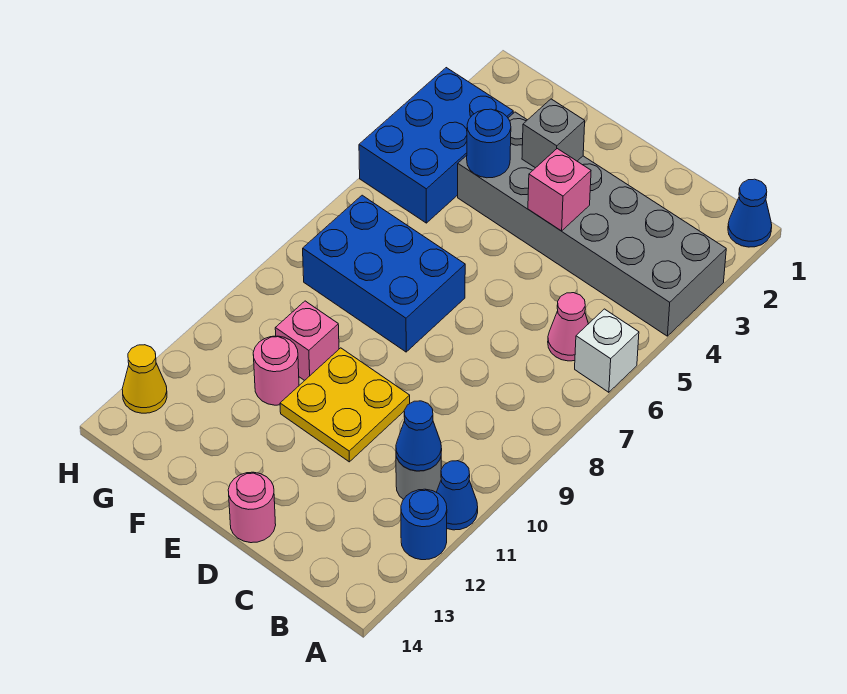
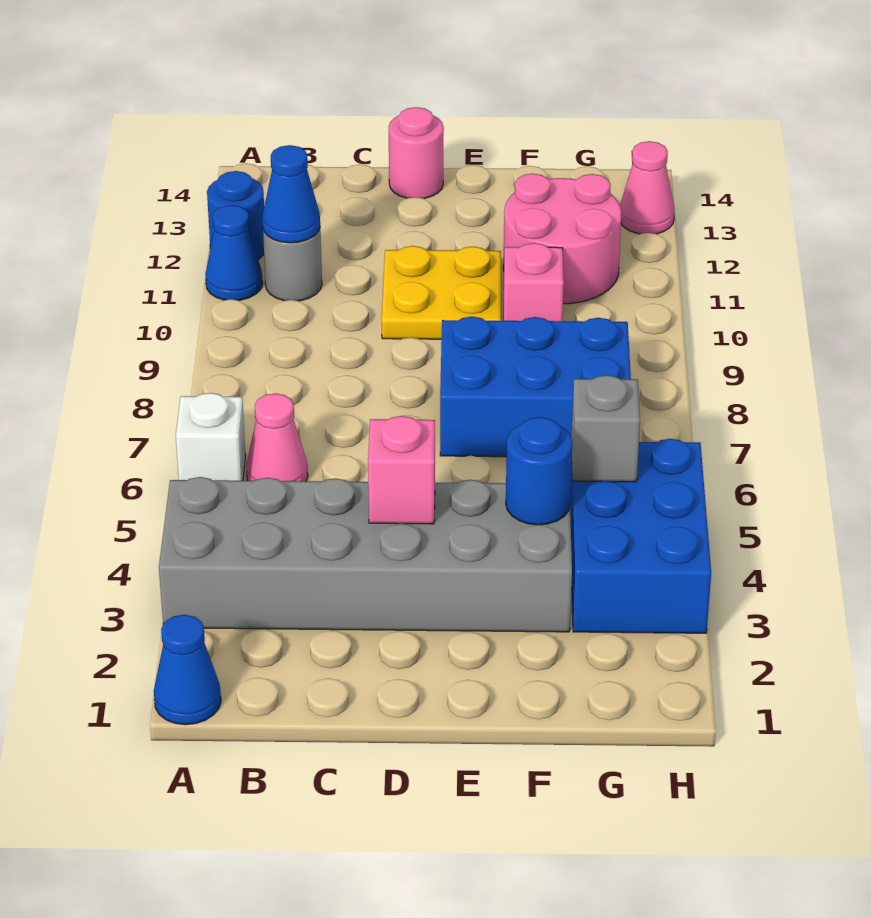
grey brick E3 level 2 -> grey brick G5 level 2
pink round brick F11 level 1 -> pink round brick F11:G12 level 1
yellow cone H13 level 1 -> pink cone H13 level 1

